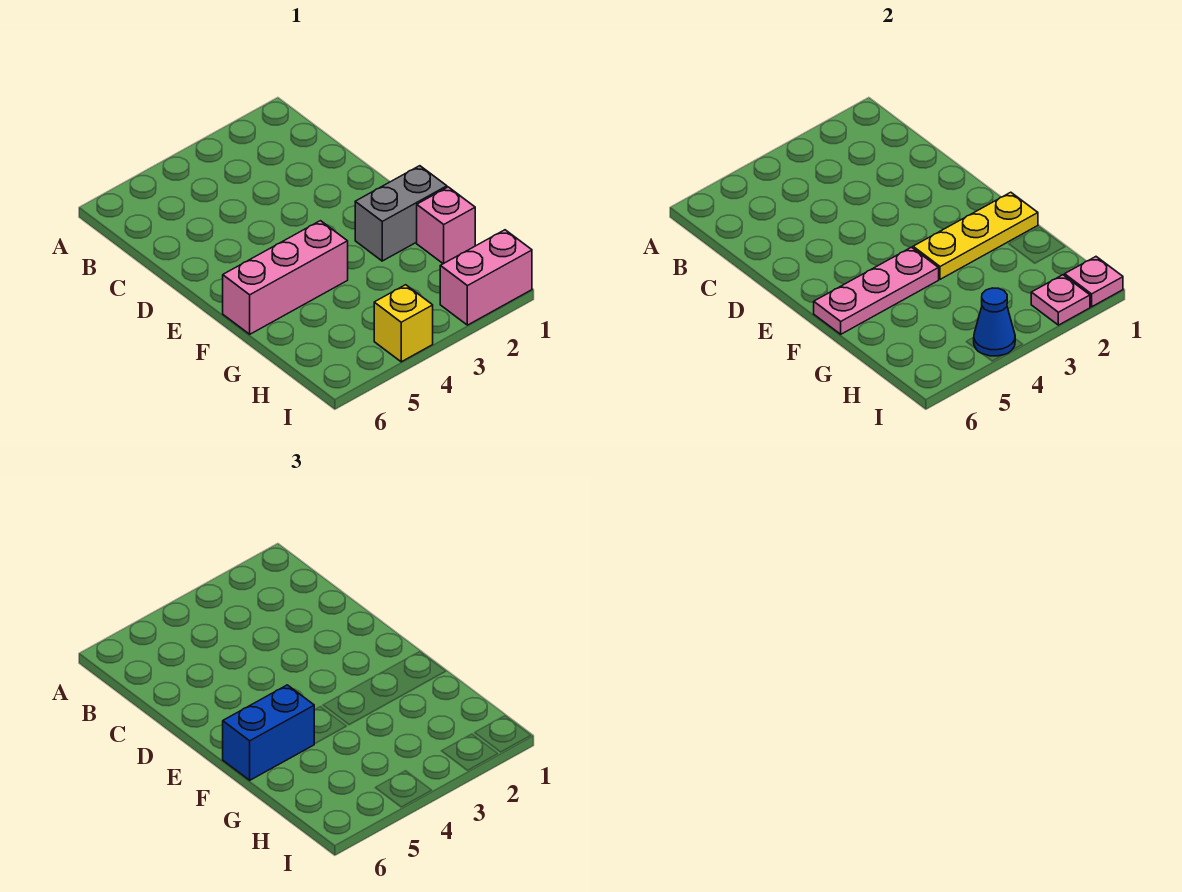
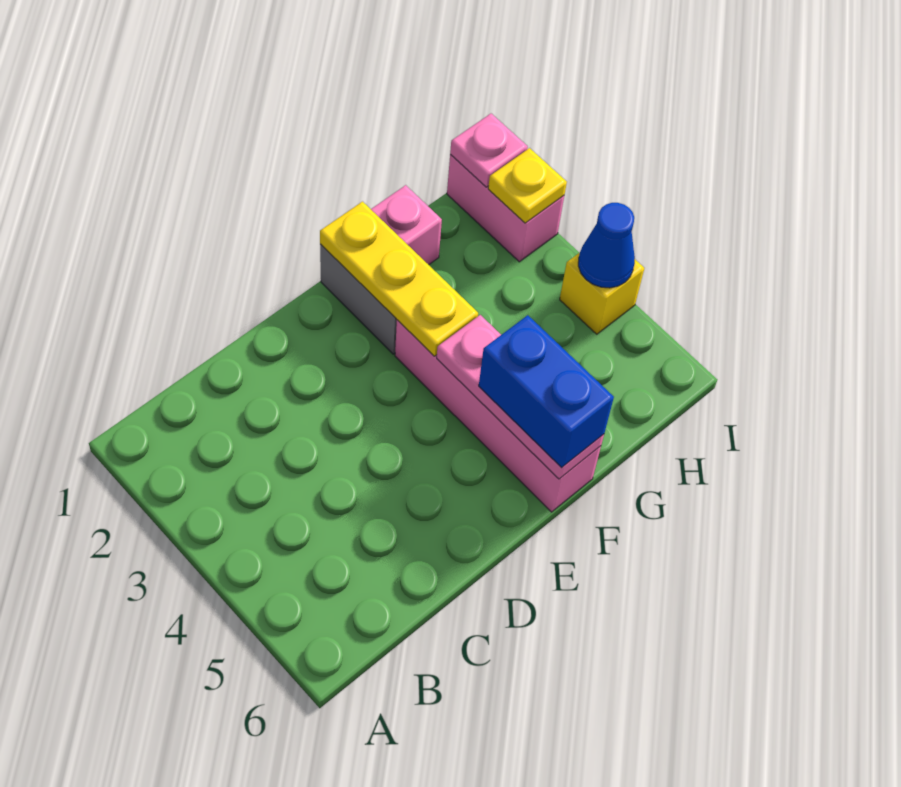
pink brick F4:F6 level 1 -> pink brick F3:F6 level 1
pink plate I2 level 2 -> yellow plate I2 level 2

